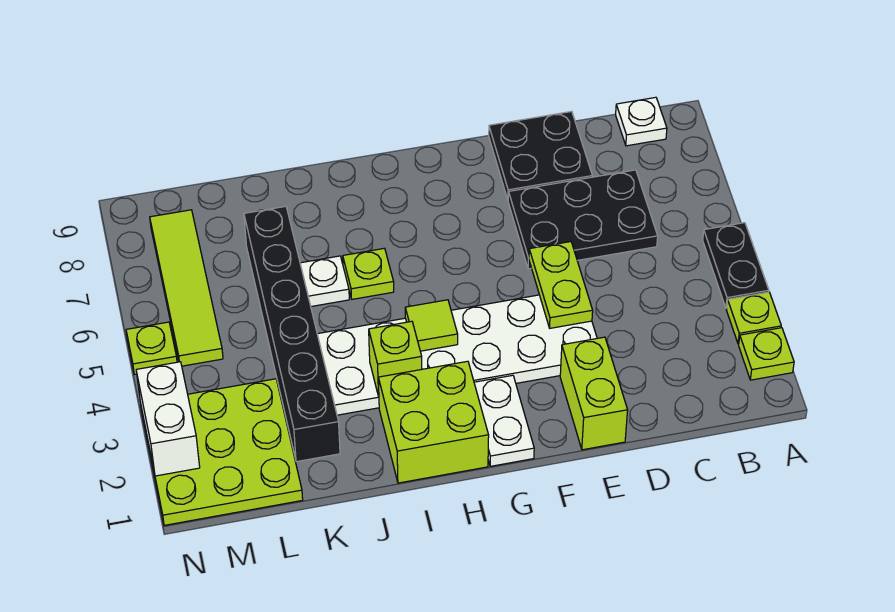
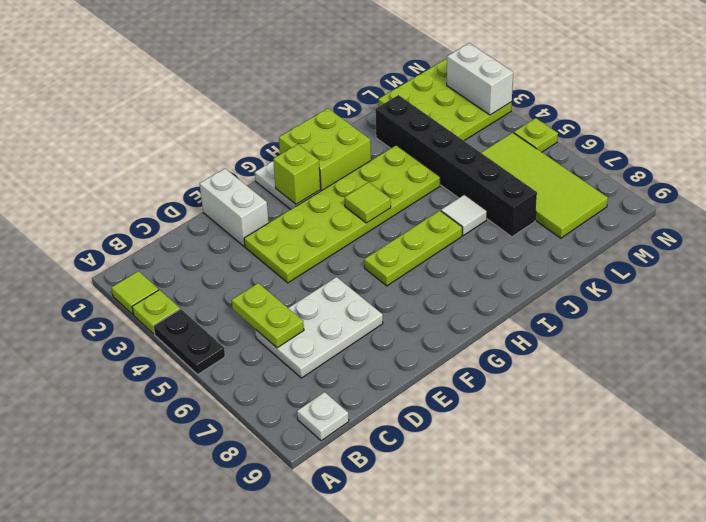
lime plate A2 level 1 -> lime tile A2 level 1
black plate C6:E7 level 1 -> white plate C6:E7 level 1
black plate D8:E9 level 1 -> none
lime brick E1:E2 level 1 -> white brick E1:E2 level 1
white plate E3:J4 level 1 -> lime plate E3:J4 level 1
lime plate E4:E5 level 2 -> lime plate C5:C6 level 2
lime brick I3 level 2 -> lime brick G2 level 2
lime plate I6 level 1 -> lime plate G6:I6 level 1
white plate J6 level 1 -> white tile J6 level 1
lime tile M5:M8 level 1 -> lime tile L5:M8 level 1

